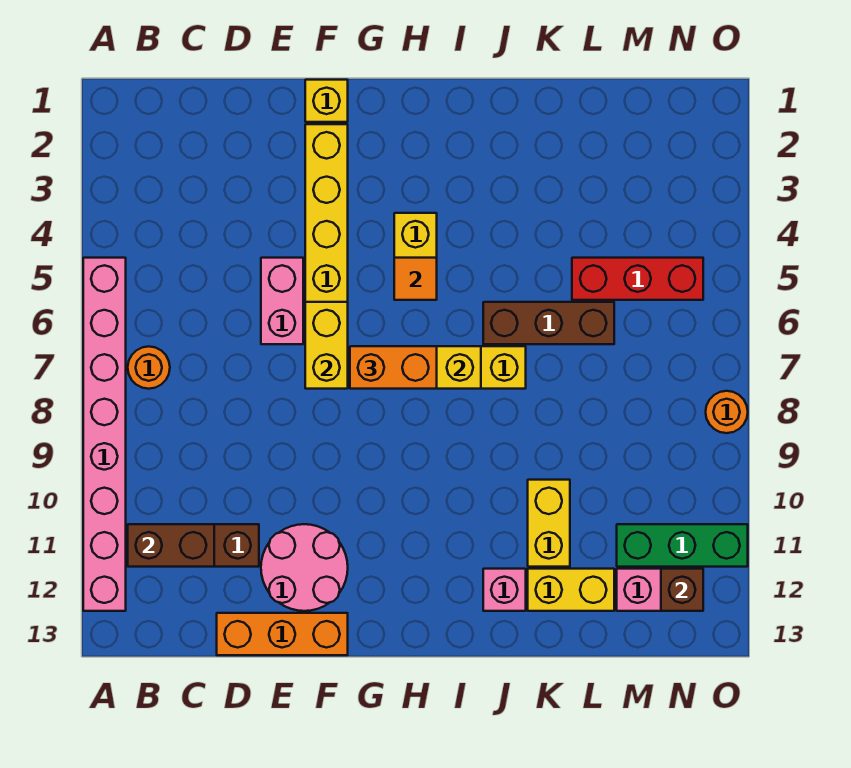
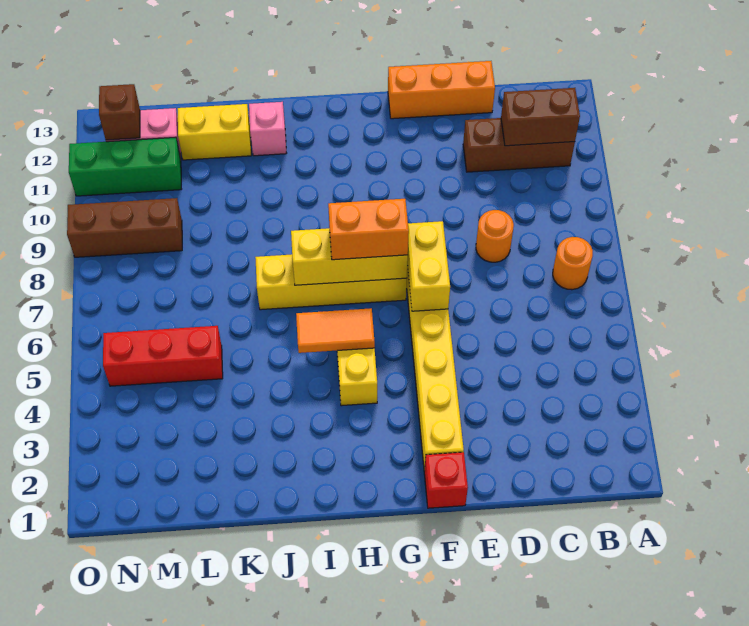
pink brick A5:A12 level 1 -> none
pink brick E5:E6 level 1 -> none
pink round brick E11:F12 level 1 -> none
yellow brick F1 level 1 -> red brick F1 level 1
orange tile H5 level 2 -> orange tile H5:I5 level 2
brown brick J6:L6 level 1 -> brown brick M9:O9 level 1
yellow brick K10:K11 level 1 -> none
orange round brick O8 level 1 -> orange round brick D8 level 1

